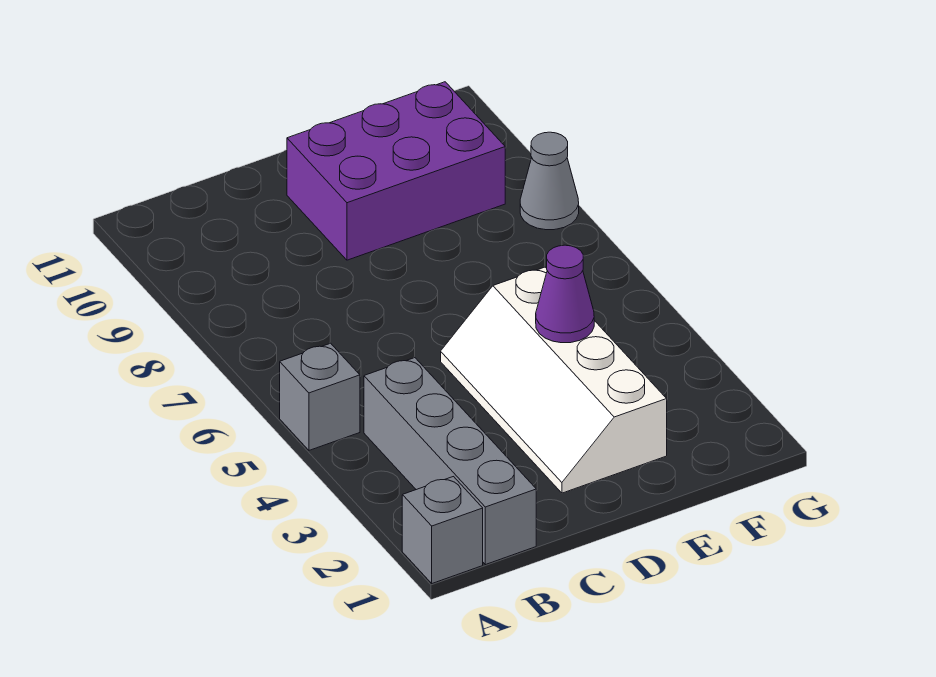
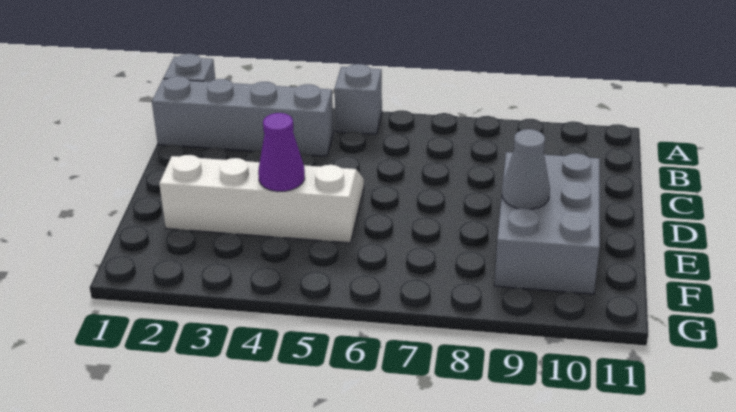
purple brick D9:F10 level 1 -> grey brick D9:F10 level 1
grey cone G8 level 1 -> grey cone E9 level 2

